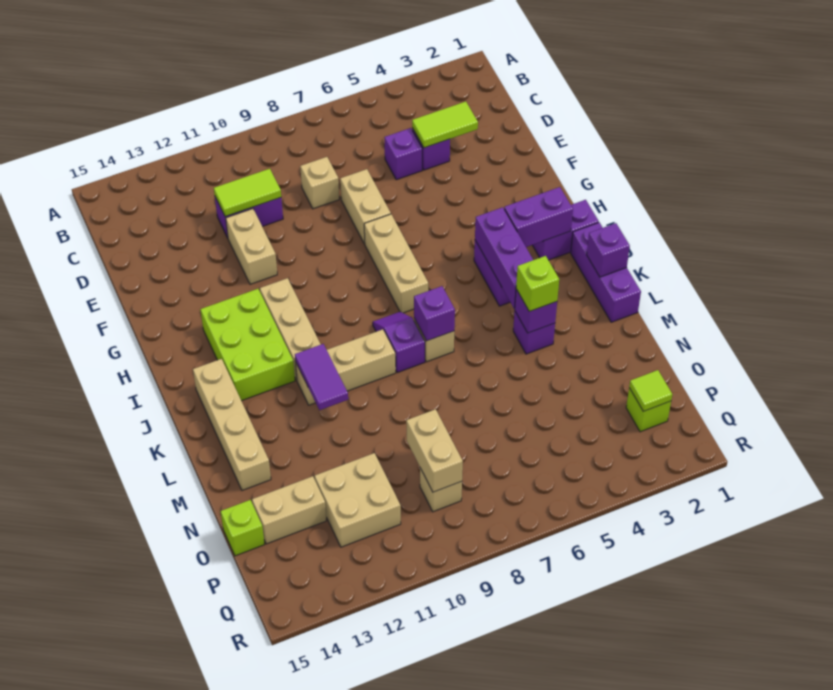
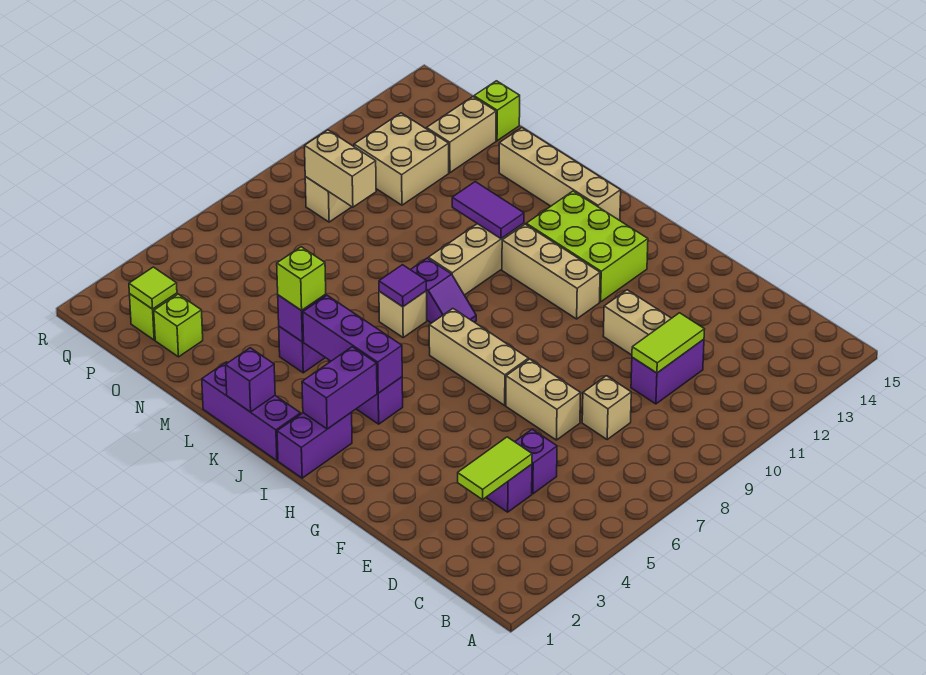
purple brick K7 level 2 -> purple tile K7 level 2
none -> lime brick O2 level 1

